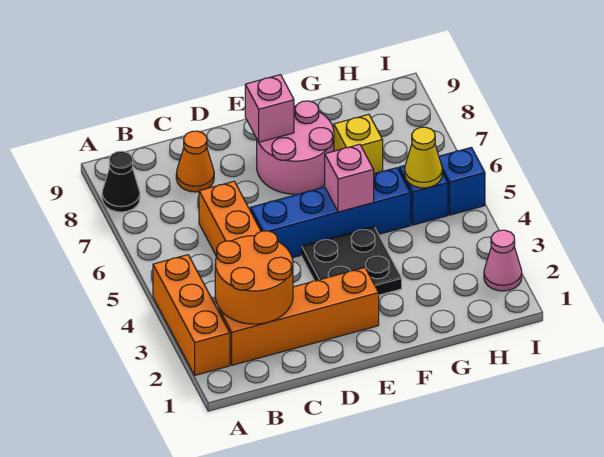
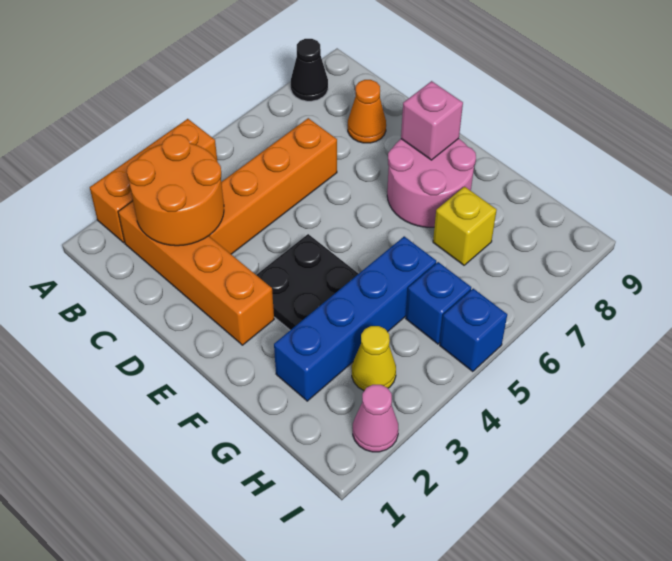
blue brick D5:G5 level 1 -> blue brick G2:G5 level 1
pink brick F5 level 2 -> none
yellow cone H5 level 2 -> yellow cone H3 level 1

